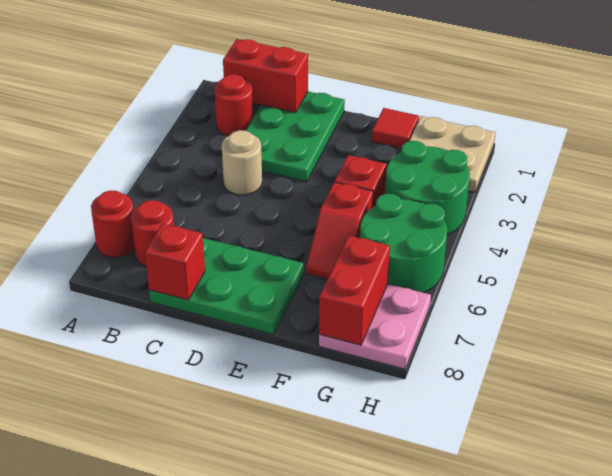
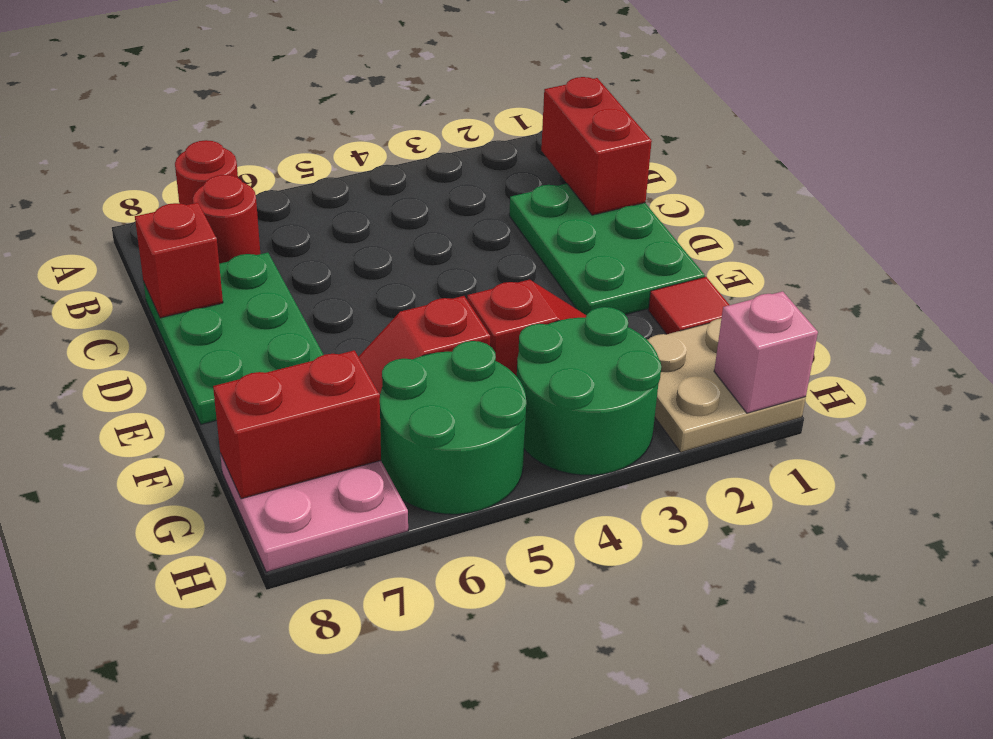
red round brick B2 level 1 -> none
green plate C1:D3 level 1 -> green plate C1:E2 level 1
tan round brick C4 level 1 -> none
none -> pink brick H1 level 2

